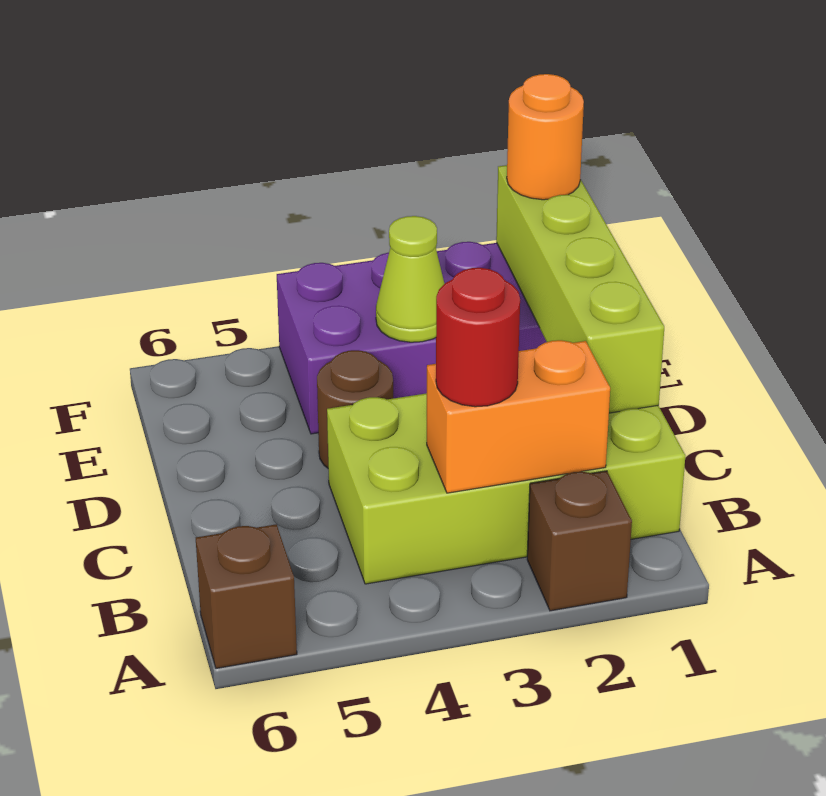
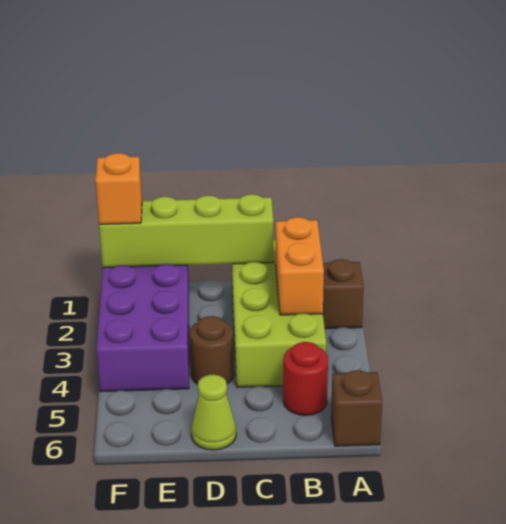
red round brick B3 level 3 -> red round brick B5 level 1
lime cone E3 level 2 -> lime cone D6 level 1
orange round brick F1 level 3 -> orange brick F1 level 3

